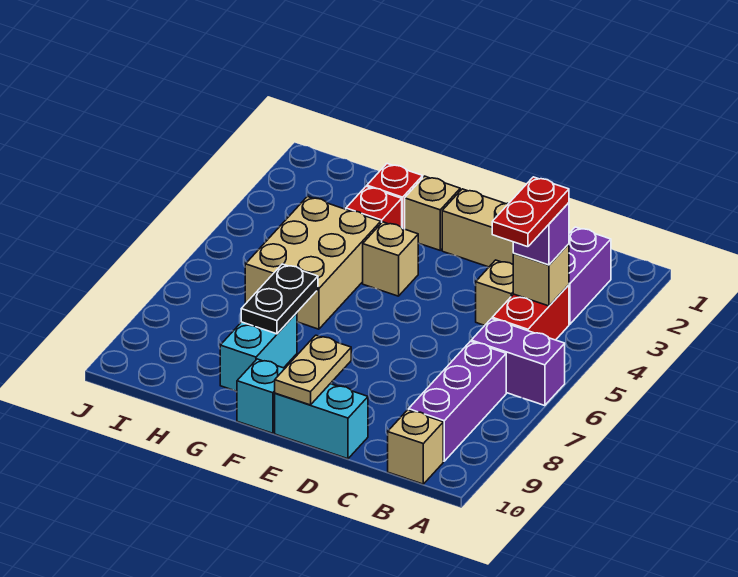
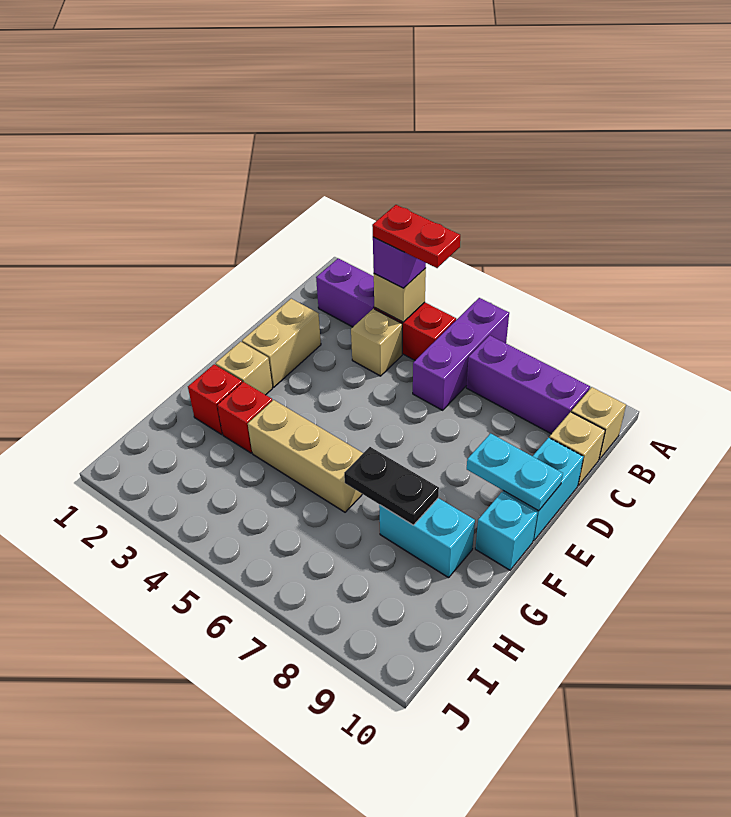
purple brick A6:B6 level 1 -> purple brick A6:C6 level 1
tan plate E9:E10 level 2 -> cyan plate E9:E10 level 2
tan brick F4 level 1 -> tan brick C10 level 1
tan brick G4:H6 level 1 -> tan brick G4:G6 level 1

